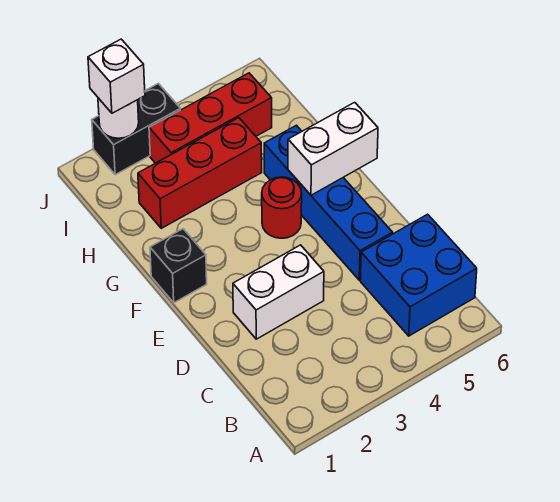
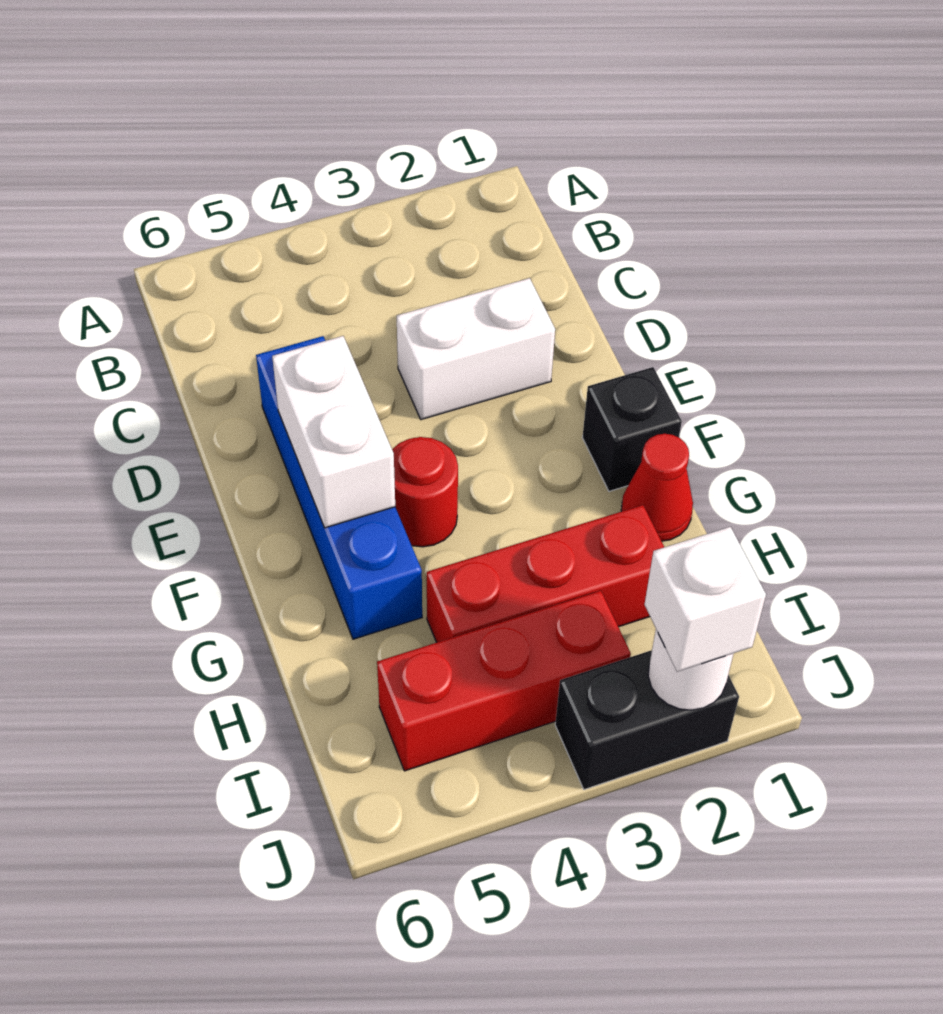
blue brick B5:C6 level 1 -> none
white brick F5:F6 level 2 -> white brick E5:F5 level 2
none -> red cone G1 level 1

